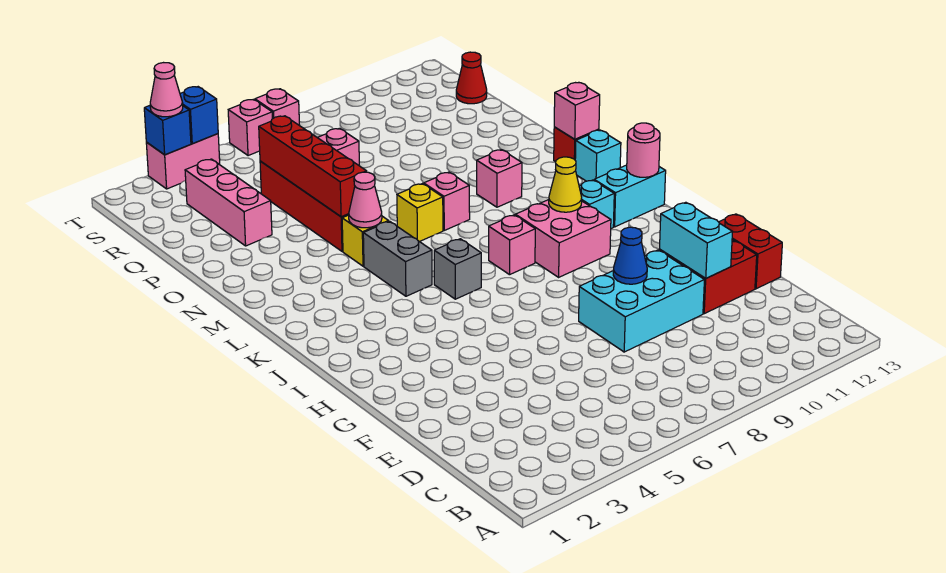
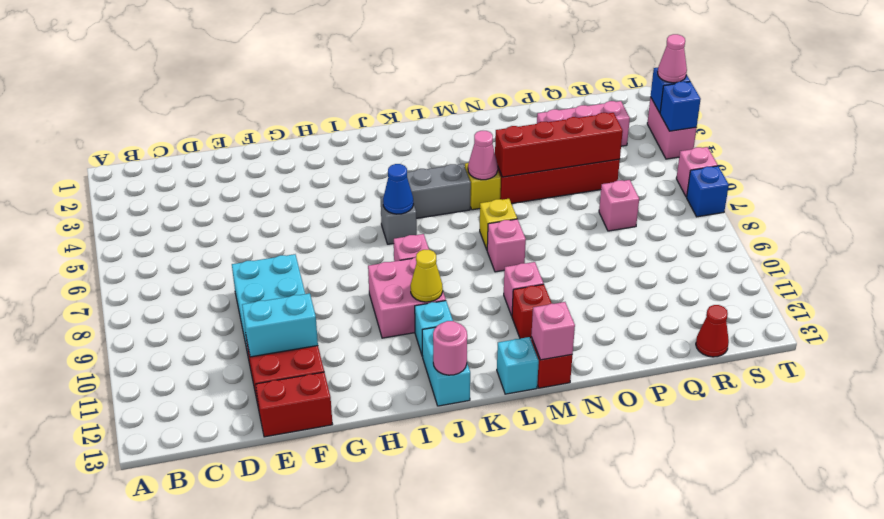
blue cone F9 level 2 -> blue cone J6 level 2
none -> red brick M11 level 1
pink brick T7 level 1 -> blue brick T7 level 1

